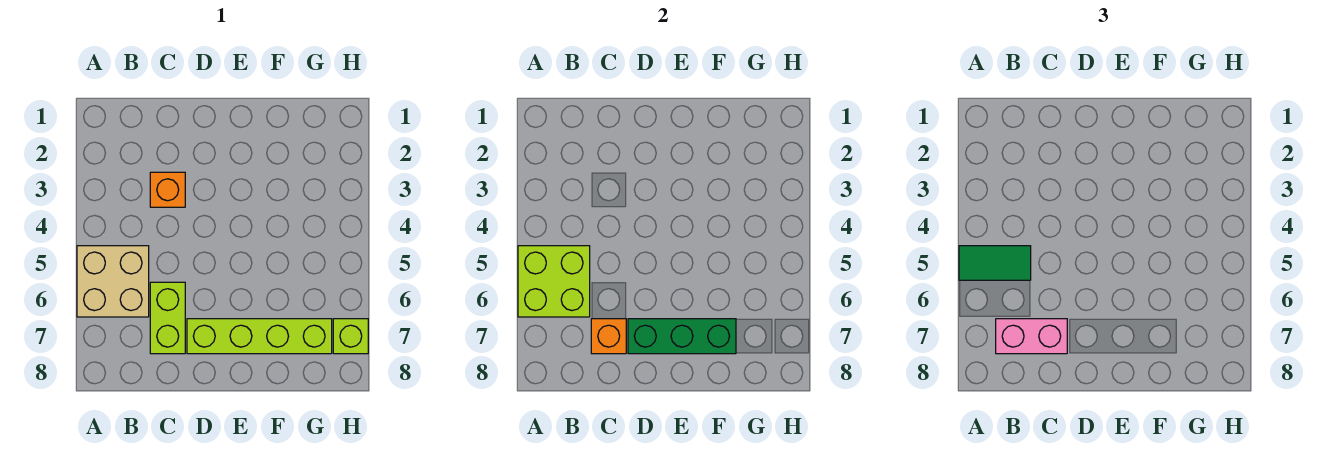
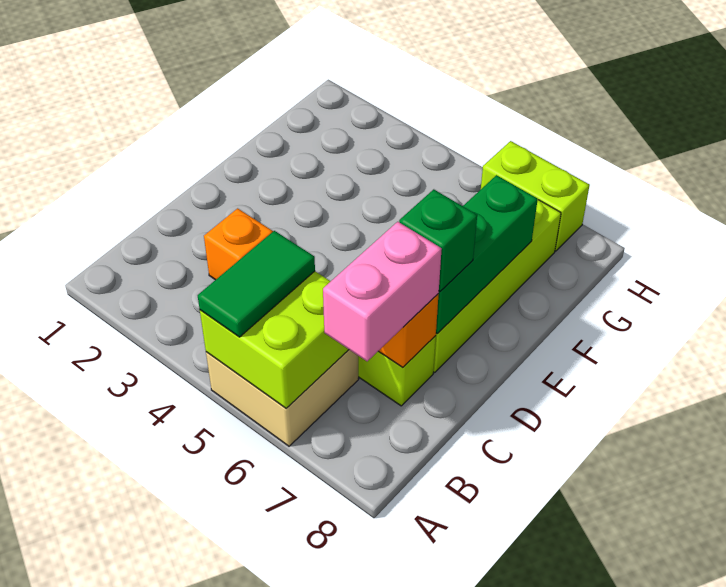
none -> green brick D7 level 3
lime brick H7 level 1 -> lime brick H6:H7 level 1

